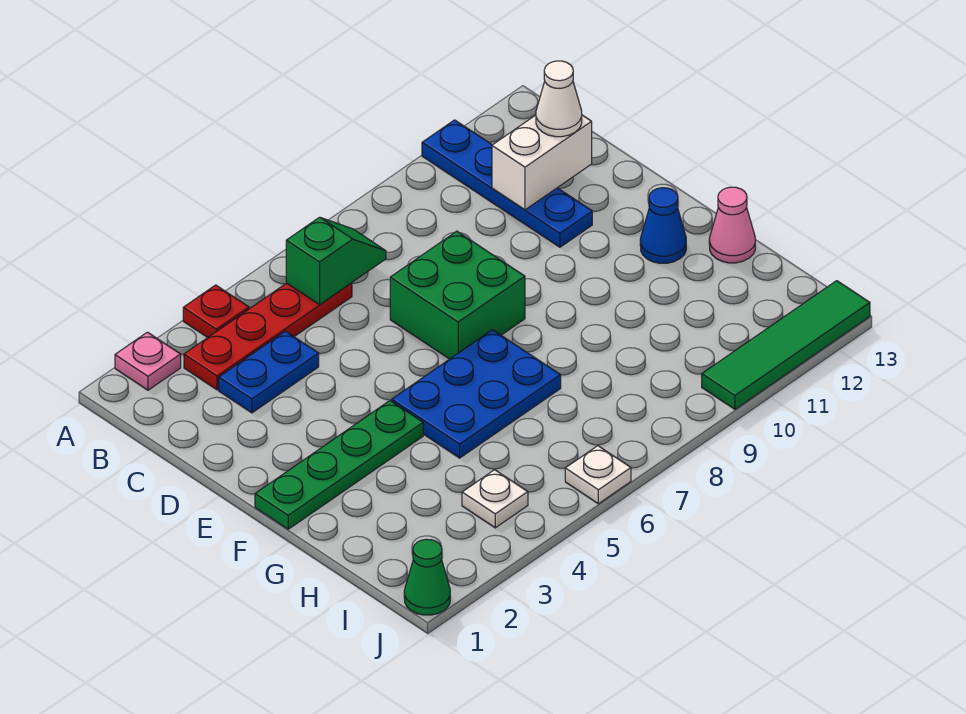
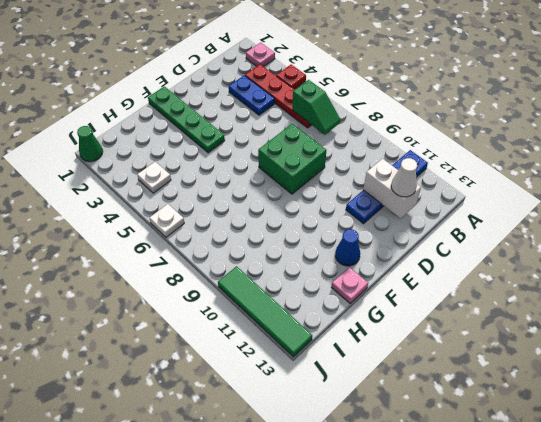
blue plate F5:G7 level 1 -> none
pink cone G13 level 1 -> pink plate G13 level 1

